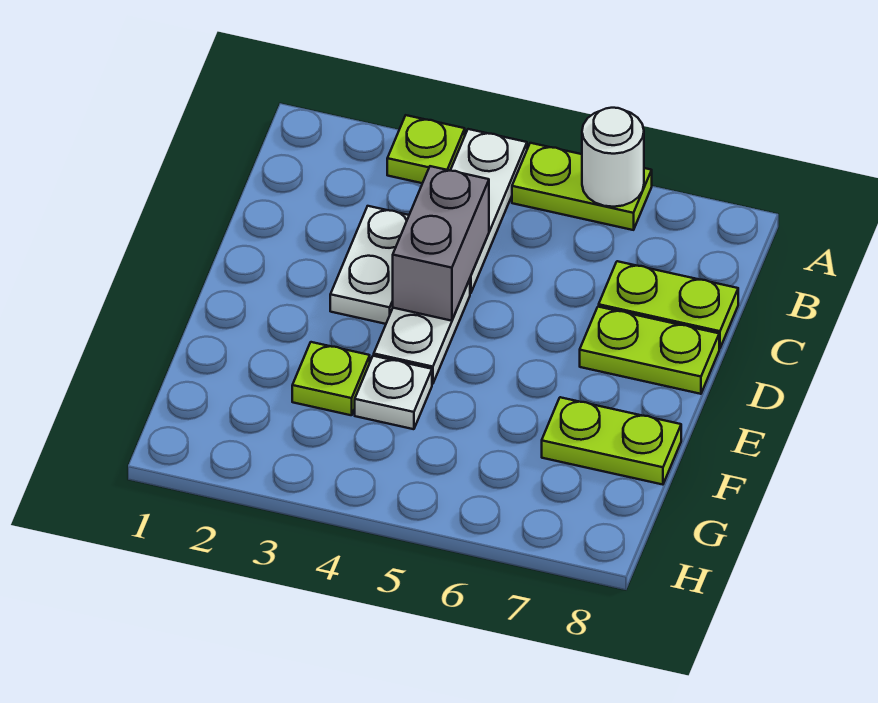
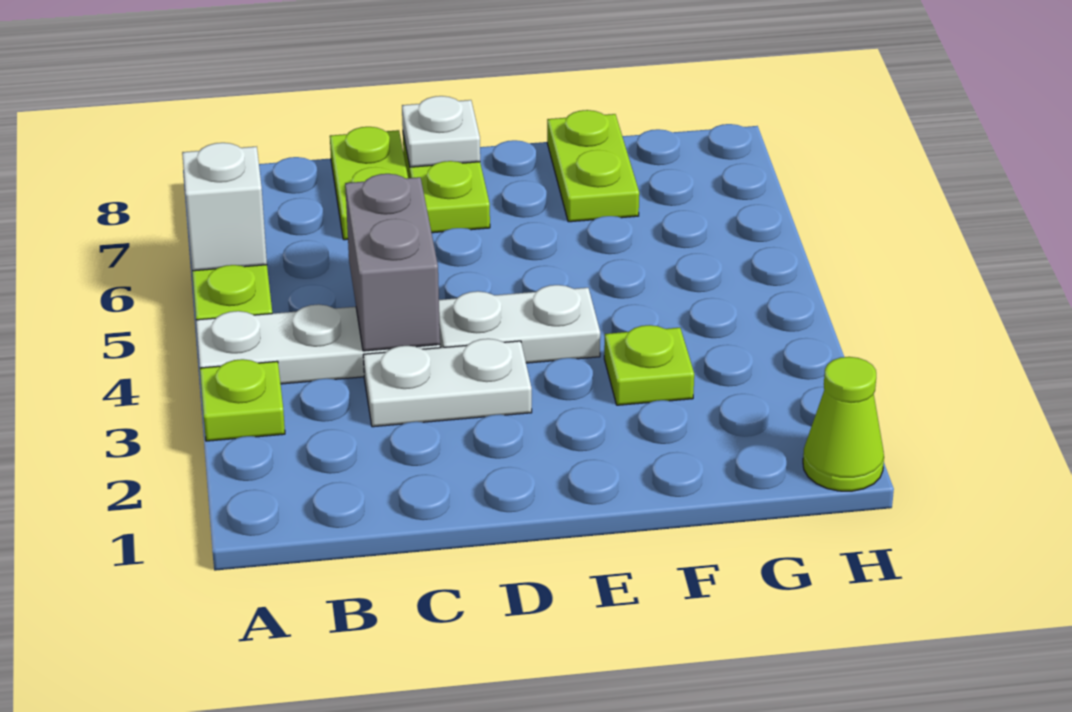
white round brick A6 level 2 -> white brick A6 level 2
grey brick C4:D4 level 2 -> grey brick C4:C5 level 2
white plate F4 level 1 -> white plate D8 level 2
none -> lime cone H1 level 1

